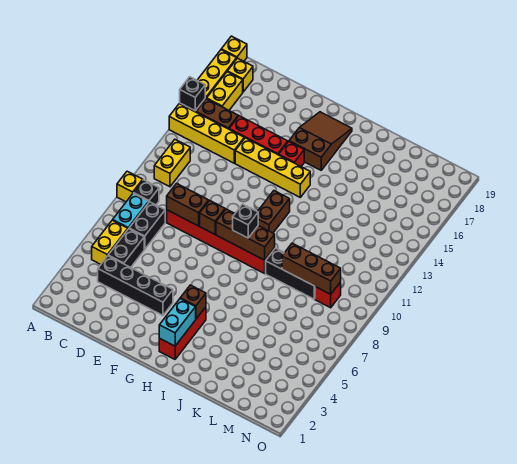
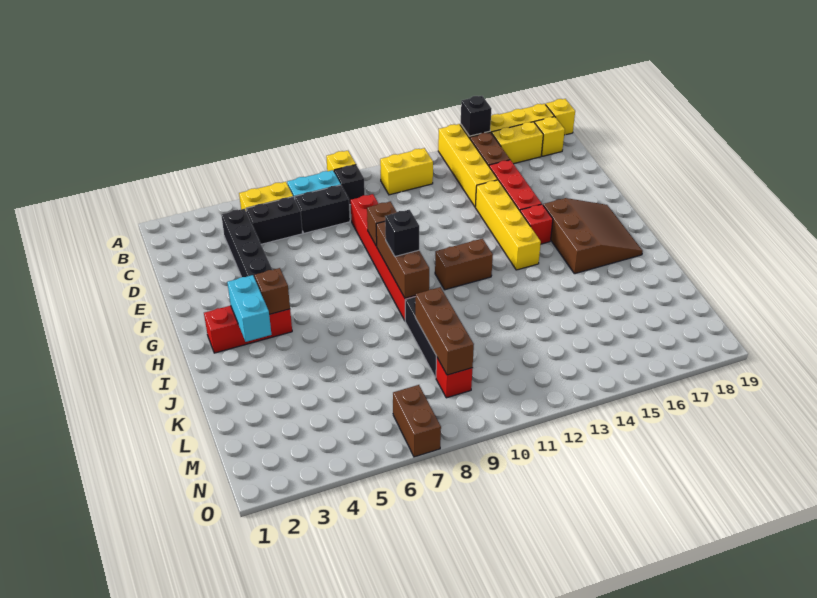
brown brick D9:E9 level 2 -> brown brick N7:O7 level 1
brown slope G16:H18 level 1 top 16 -> brown slope G16:I18 level 1 top 16
cyan brick H2:H3 level 2 -> cyan brick H3:I3 level 2

